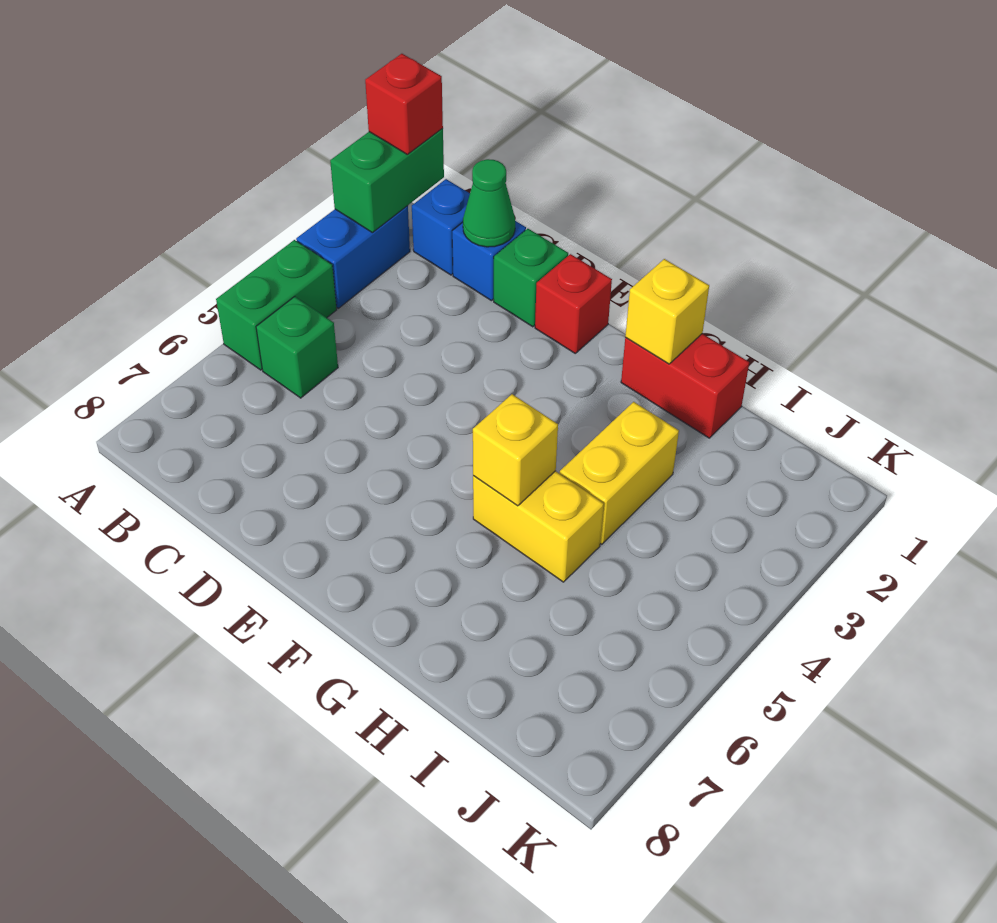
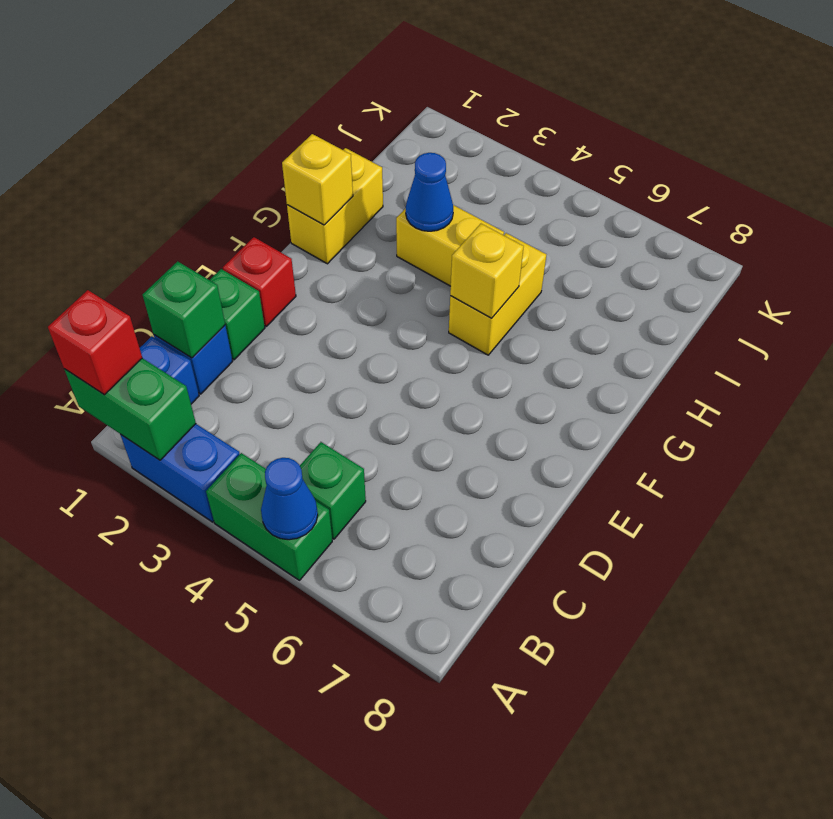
none -> blue cone A5 level 2
green cone C1 level 2 -> green brick C1 level 2
red brick G1:H1 level 1 -> yellow brick G1:H1 level 1
none -> blue cone H3 level 2

